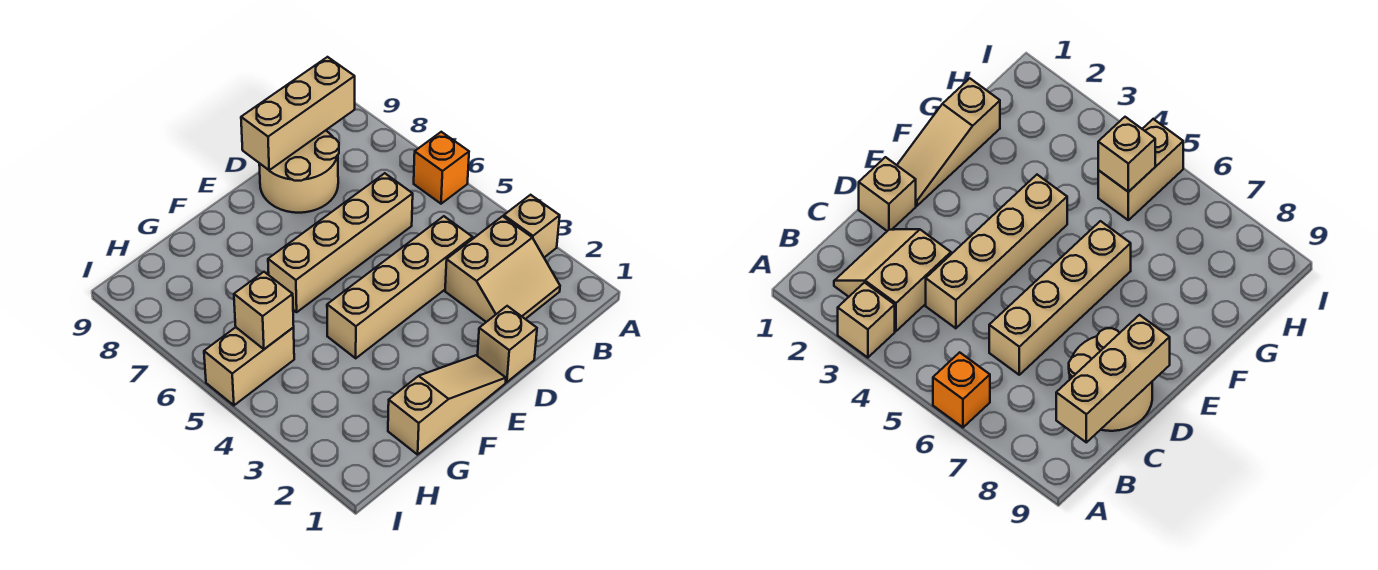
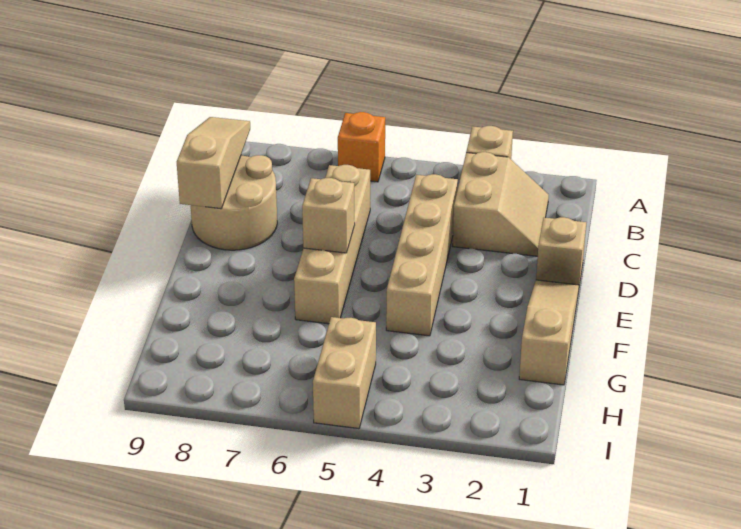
tan brick B9:D9 level 2 -> tan slope B9:D9 level 2 top D
tan brick H5 level 2 -> tan brick E6 level 2

